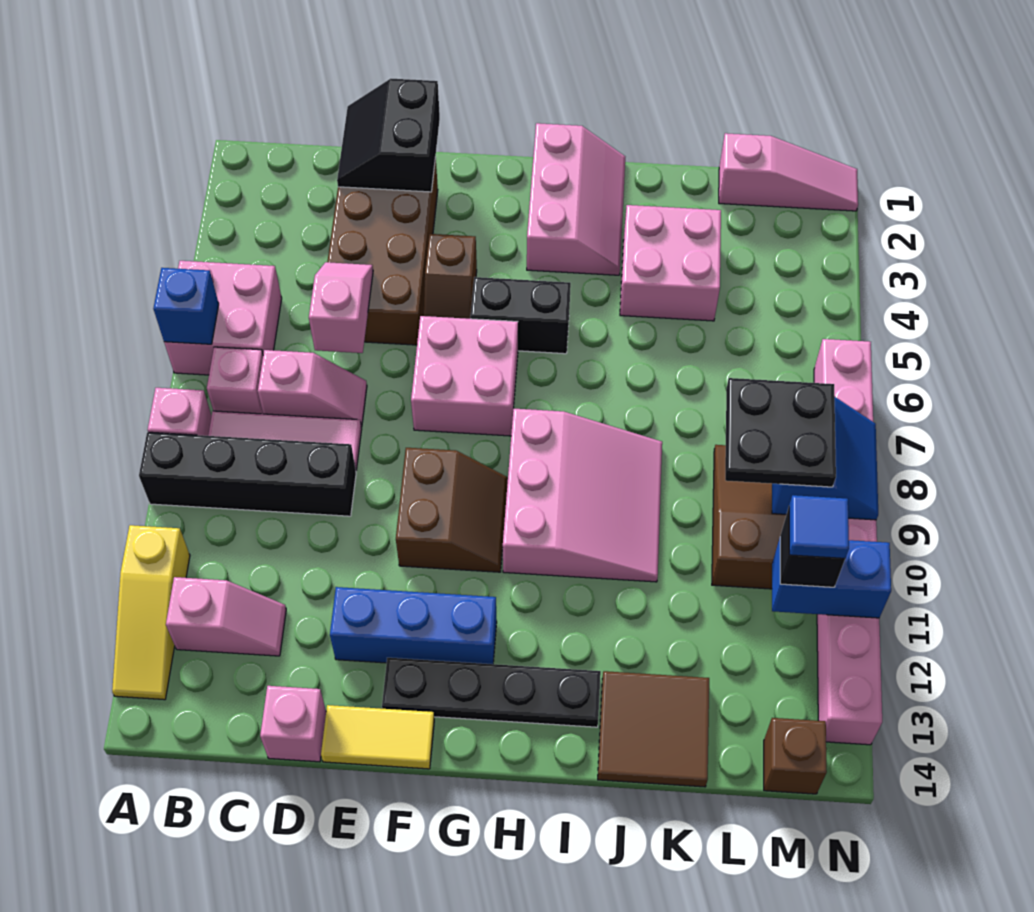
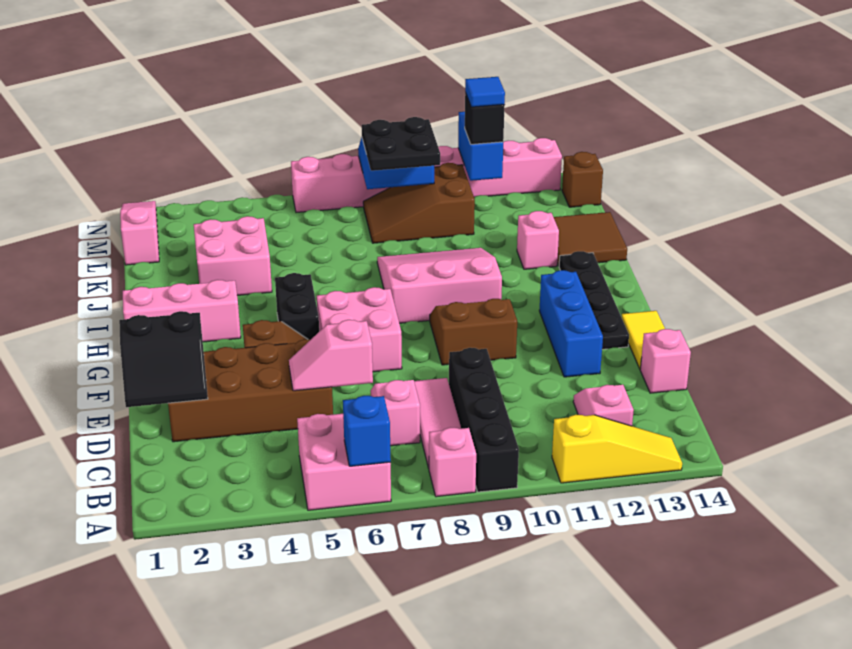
pink brick B7 level 1 -> pink brick J12 level 1

